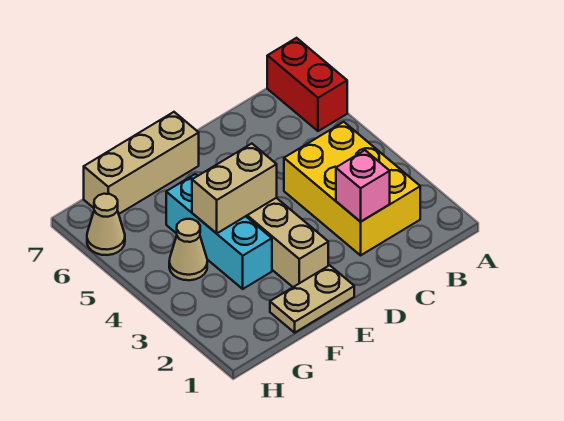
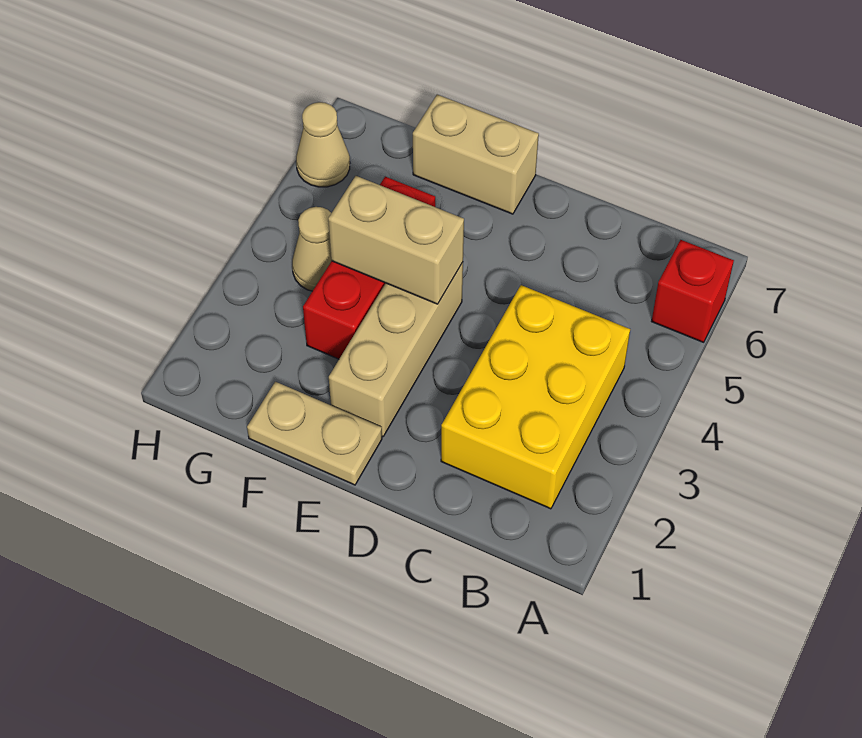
red brick A6:A7 level 1 -> red brick A6 level 1
pink brick C2 level 2 -> none
tan brick E7:G7 level 1 -> tan brick E7:F7 level 1
cyan brick F3:F5 level 1 -> red brick F3:F5 level 1

